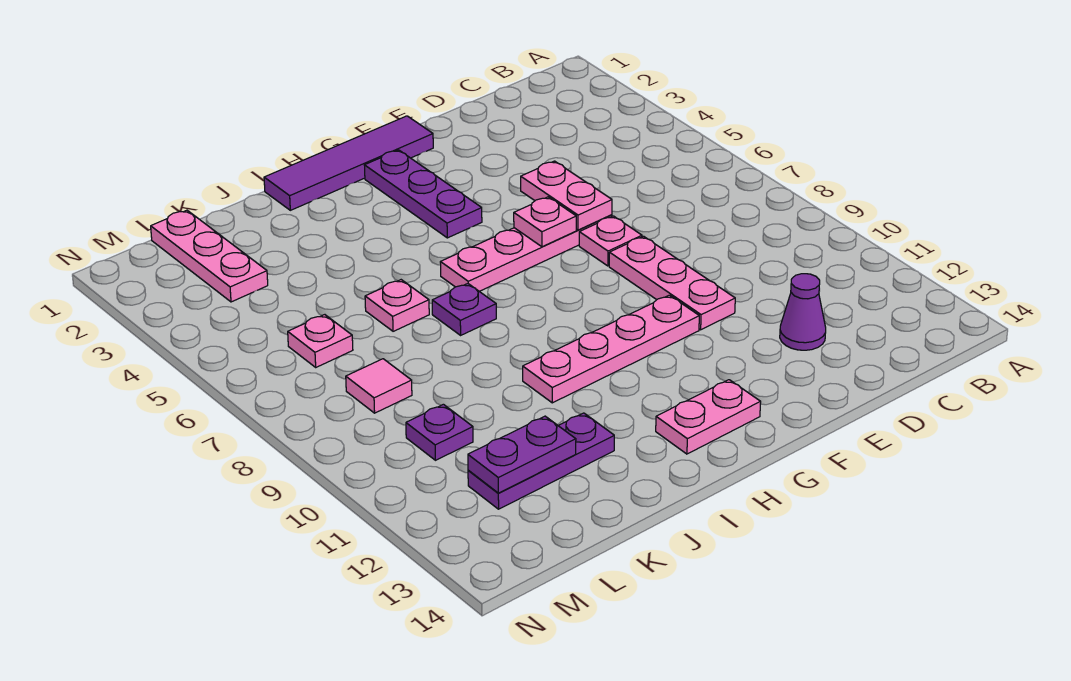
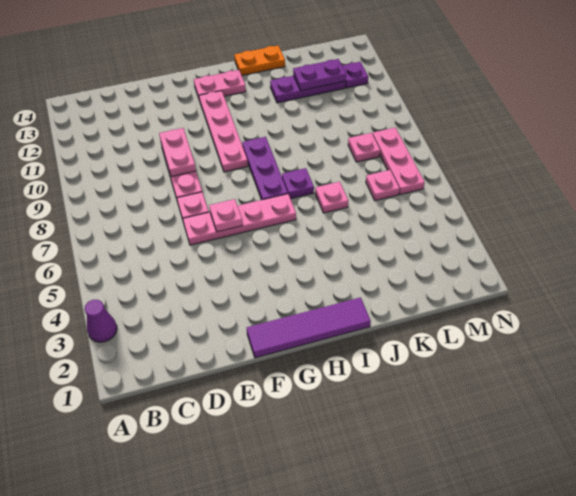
purple cone D12 level 1 -> purple cone A3 level 1
pink plate E5:E6 level 2 -> pink plate E9:E10 level 2
pink plate F10:I10 level 1 -> pink plate G9:G12 level 1
purple plate G2:G4 level 1 -> purple plate H7:H9 level 1
none -> orange plate I14:J14 level 1
pink plate L1:L3 level 1 -> pink plate M6:M8 level 1
pink tile L8 level 1 -> pink plate L8 level 1
purple plate L10 level 1 -> purple plate M12 level 1

